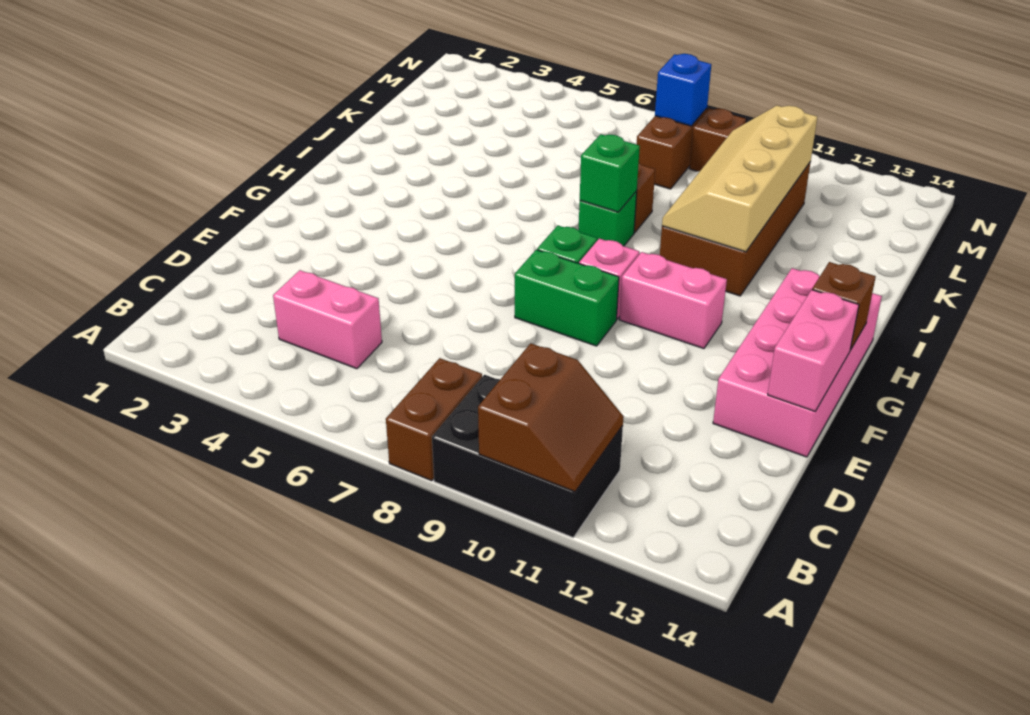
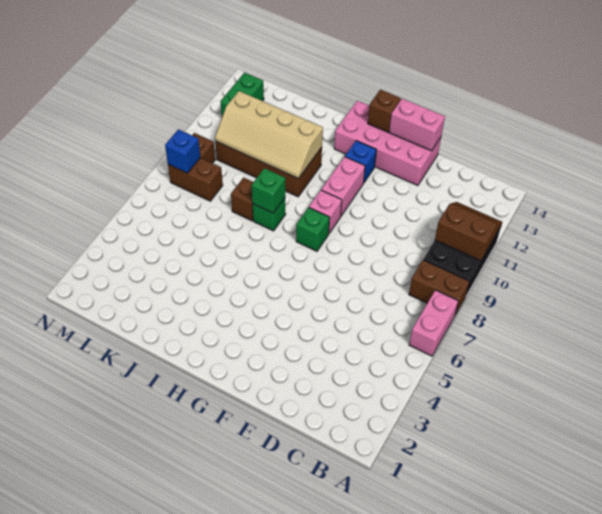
pink brick C4:C5 level 1 -> pink brick A6:A7 level 1
green brick F8:F9 level 1 -> green brick M12:M13 level 1
none -> blue brick G12 level 1

